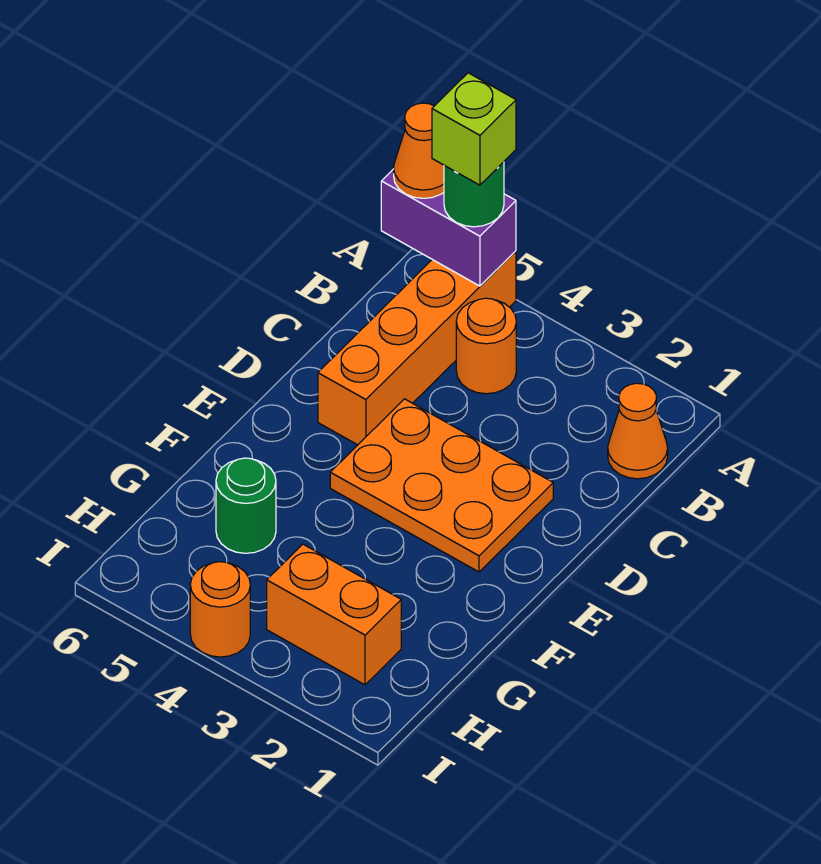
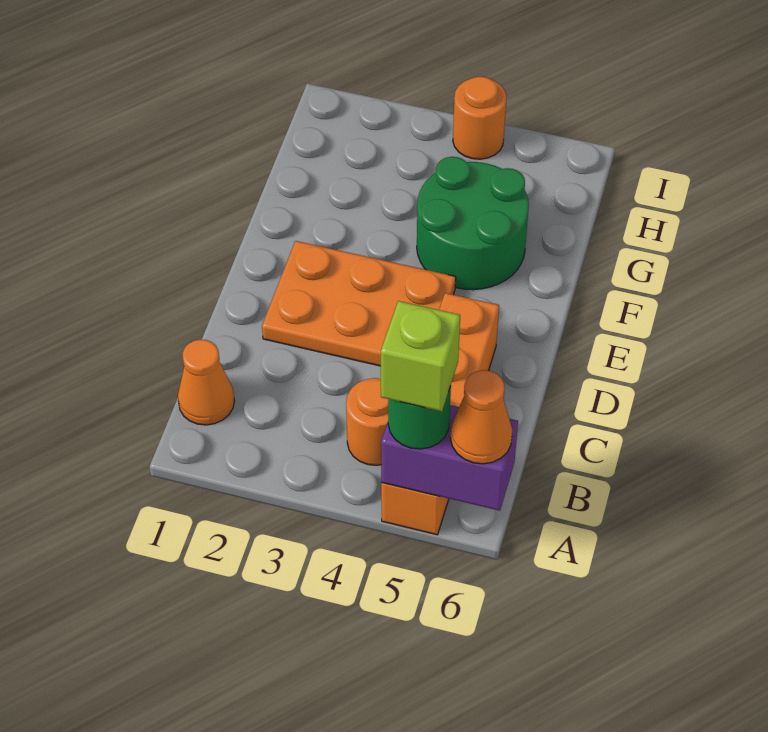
green round brick G5 level 1 -> green round brick F4:G5 level 1
orange brick H2:H3 level 1 -> none

